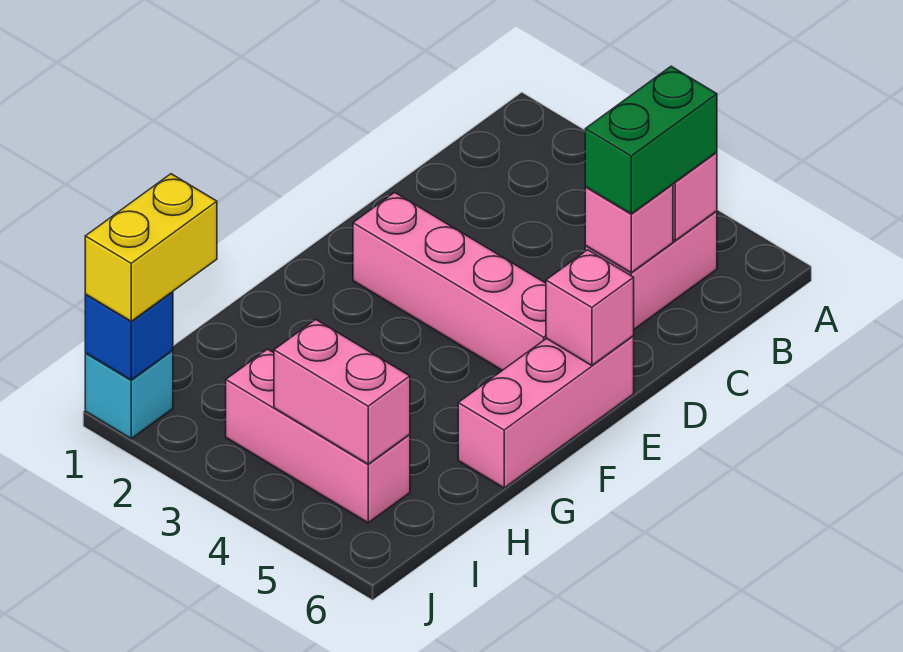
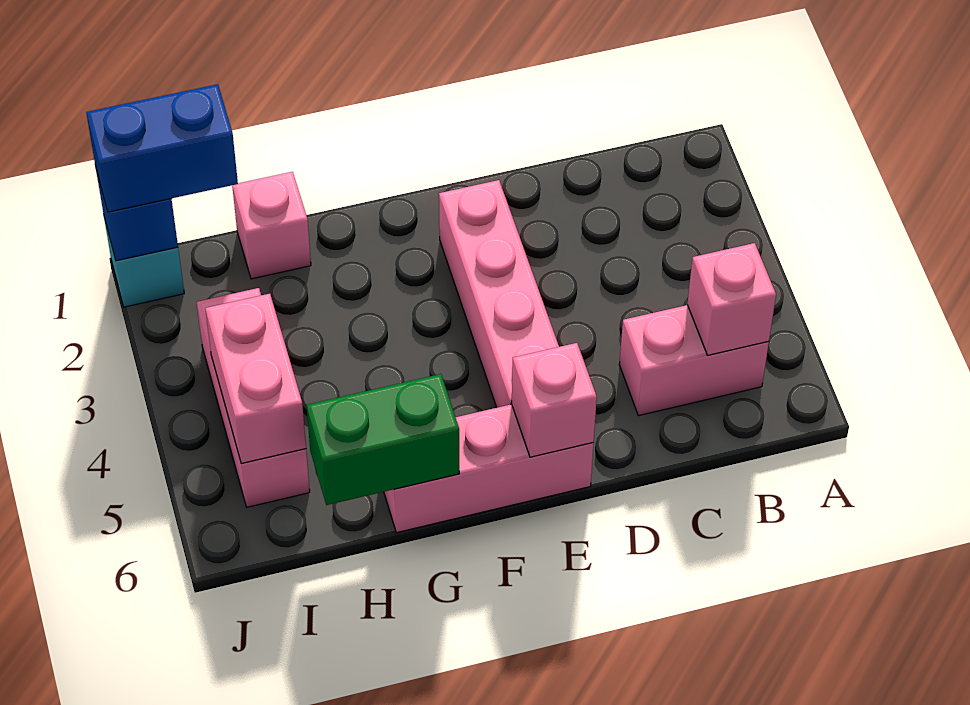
green brick B5:C5 level 3 -> green brick G6:H6 level 2
pink brick C5 level 2 -> pink brick H1 level 1
yellow brick I1:J1 level 3 -> blue brick I1:J1 level 3

